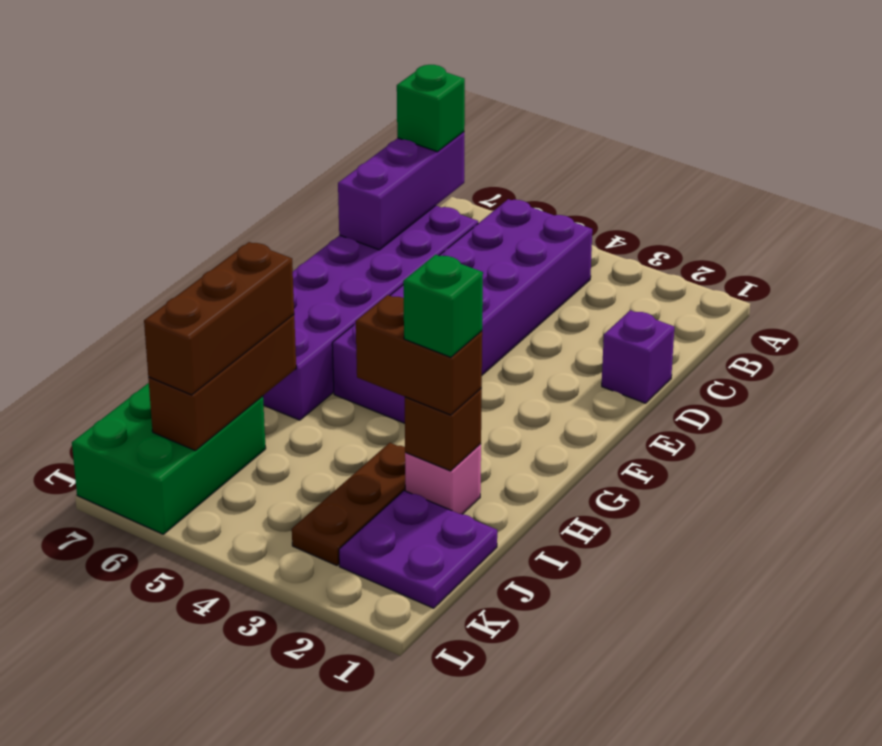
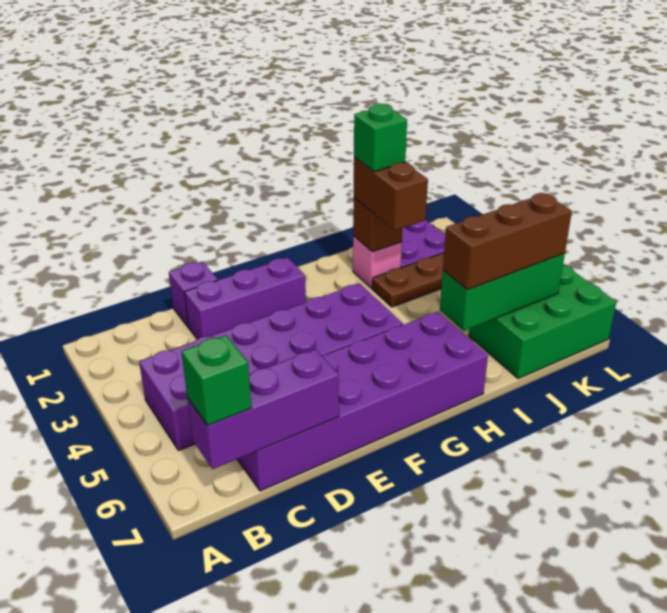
none -> purple brick D2:F2 level 1
brown brick I6:K6 level 2 -> green brick I6:K6 level 2

